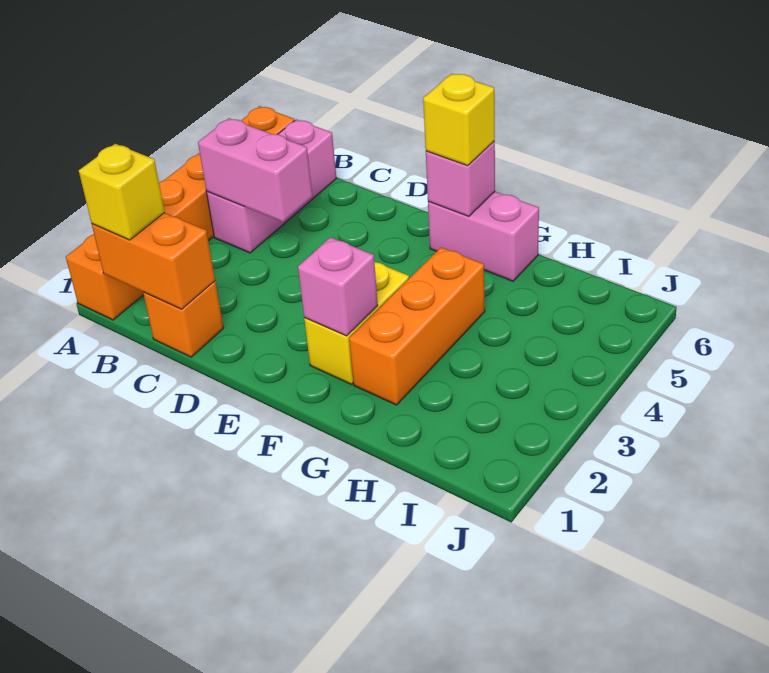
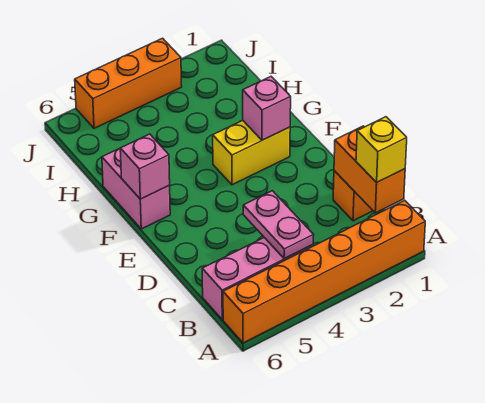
pink brick B4:C4 level 2 -> pink plate B4:C4 level 2
yellow brick F6 level 3 -> none
orange brick G2:G4 level 1 -> orange brick J3:J5 level 1

